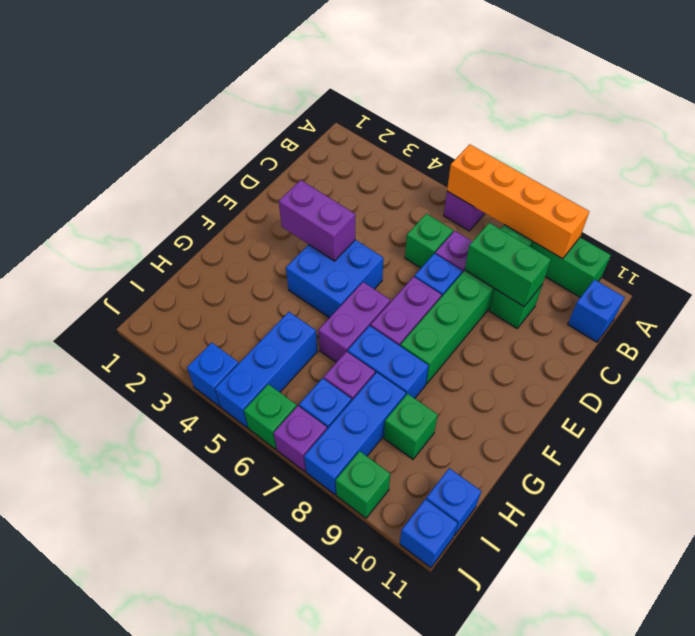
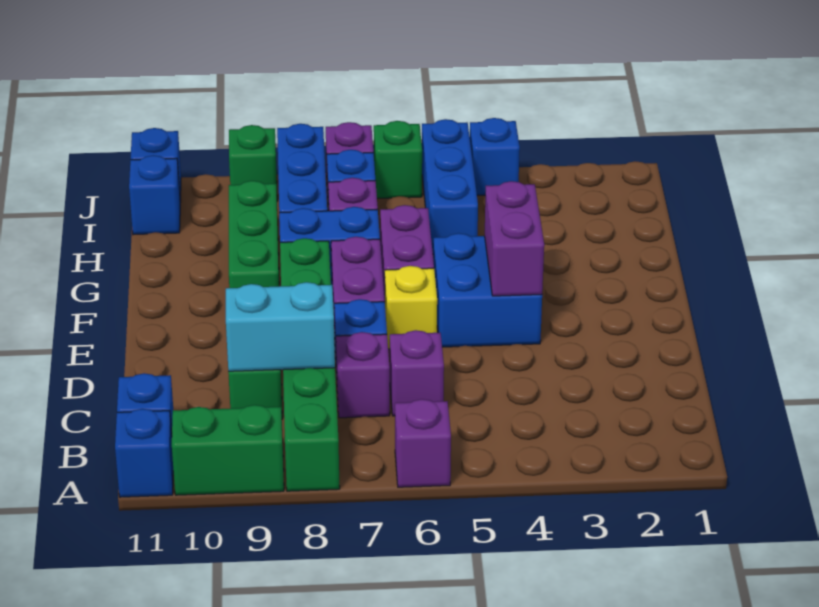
orange brick A6:A9 level 2 -> none
none -> blue brick A11 level 1
green brick C6 level 1 -> purple brick C6 level 1
green brick C8:C9 level 2 -> cyan brick C8:C9 level 2
purple brick E3:E4 level 2 -> purple brick E4:F4 level 2
none -> yellow brick E6 level 1
green brick H9 level 1 -> green brick F9:H9 level 1

